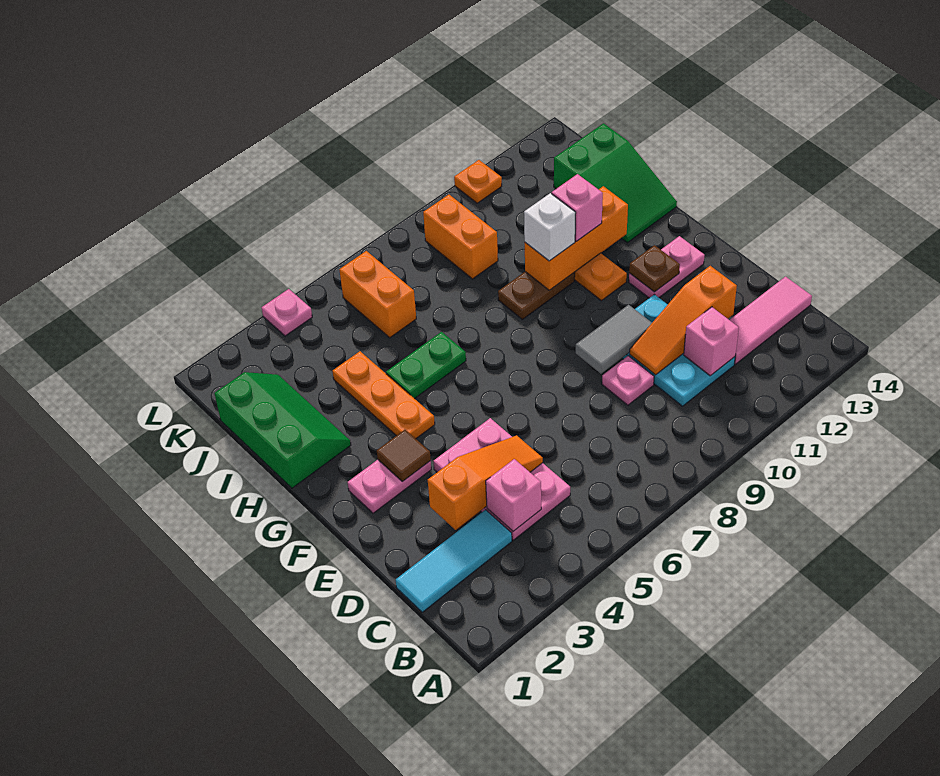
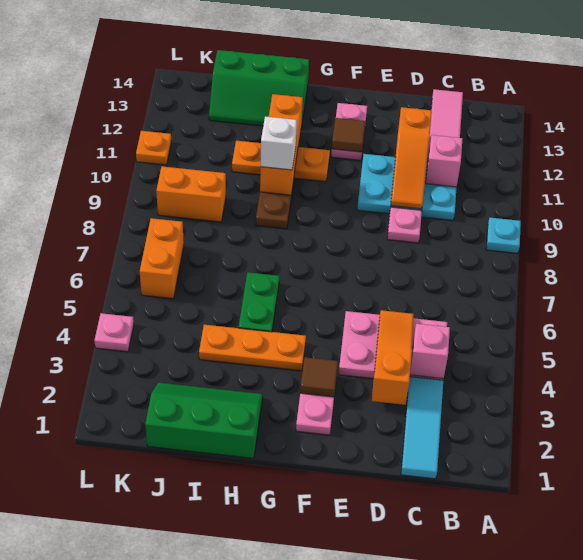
none -> cyan plate A9 level 1
grey tile E9:E10 level 2 -> none
brown plate F12 level 2 -> brown tile F12 level 2
pink brick H11 level 3 -> none
green slope H13:J14 level 1 top J -> green slope H13:J14 level 1 top 14
orange brick J6:K6 level 1 -> orange brick K6:K7 level 1

